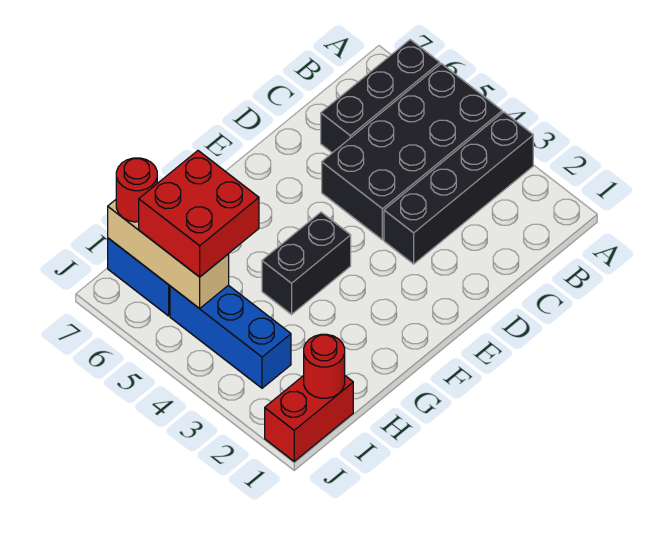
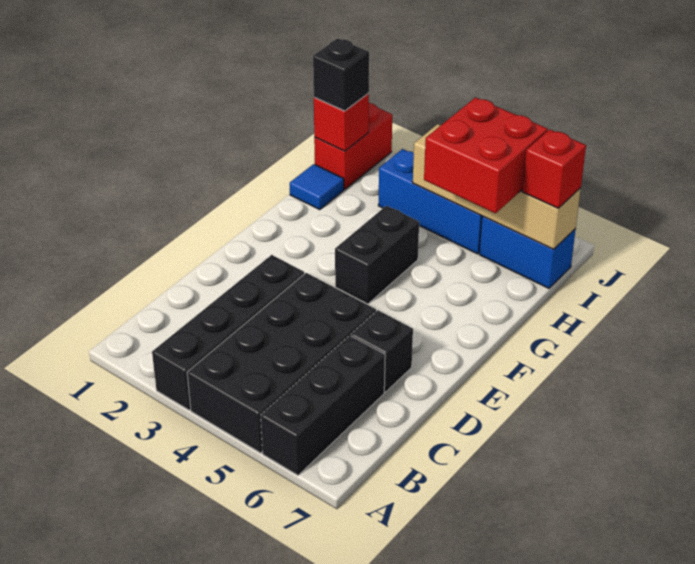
none -> black brick D6 level 1
none -> blue tile H1 level 1
red round brick I1 level 2 -> red brick I1 level 2
none -> black brick I1 level 3
tan brick I5:I7 level 2 -> tan brick I4:I7 level 2
red round brick I7 level 3 -> red brick I7 level 3

